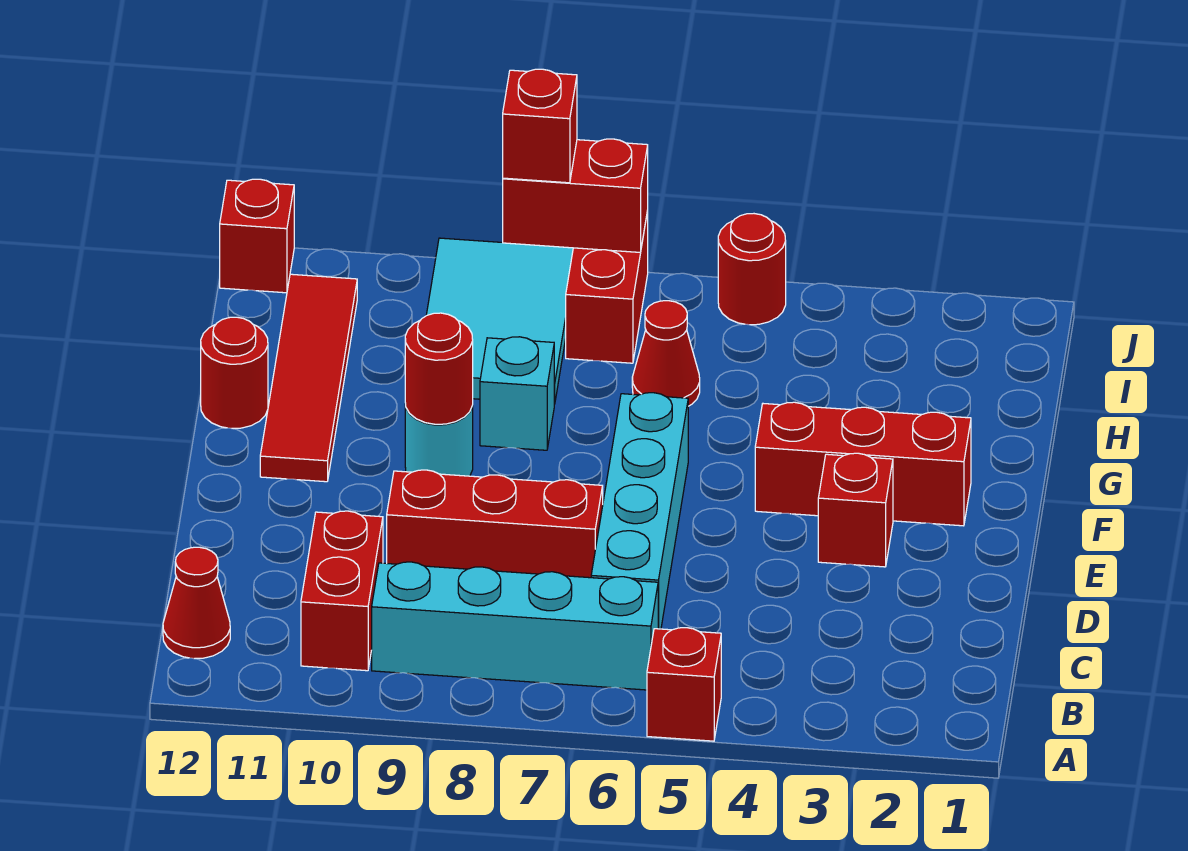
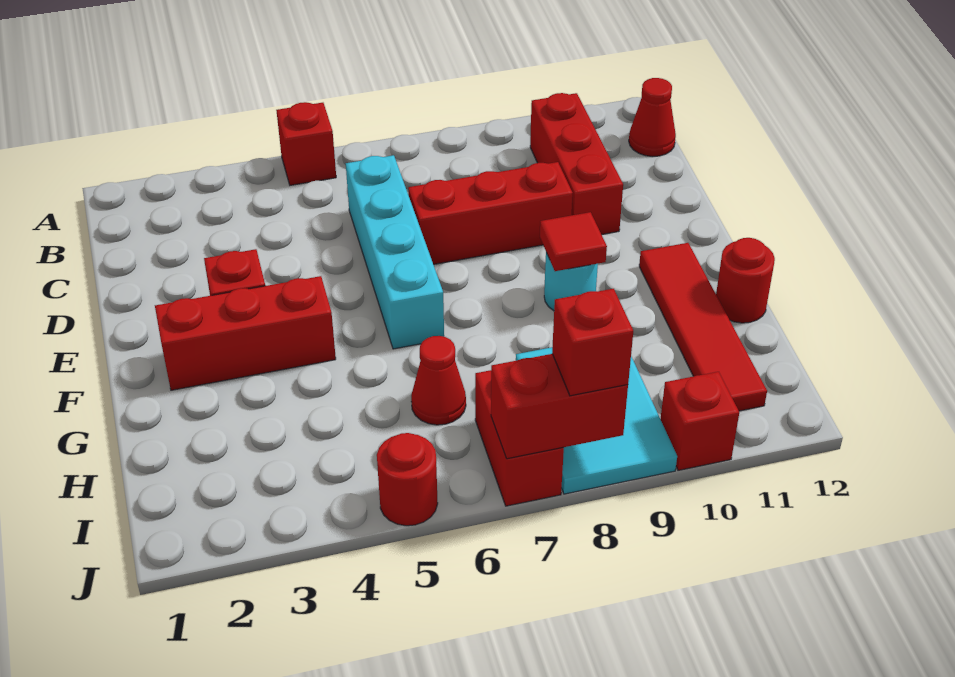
cyan brick B6:B9 level 1 -> none
red brick B10:C10 level 1 -> red brick B10:D10 level 1
red round brick F9 level 2 -> red tile F9 level 2
cyan brick G8 level 1 -> none
red brick J12 level 1 -> red brick J10 level 1

